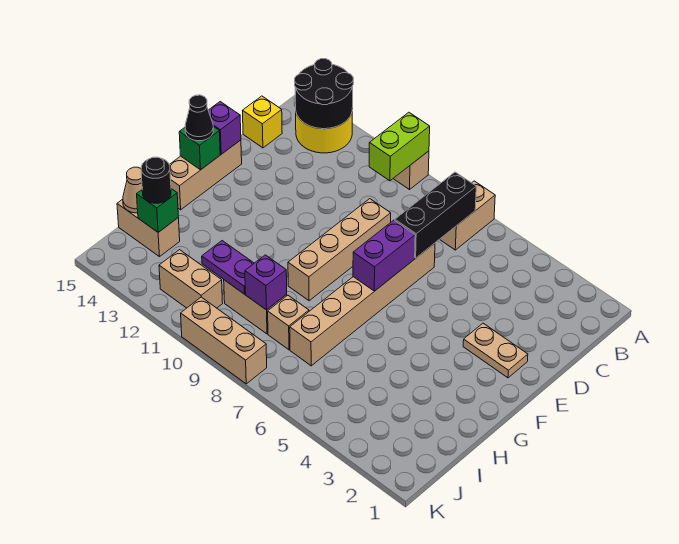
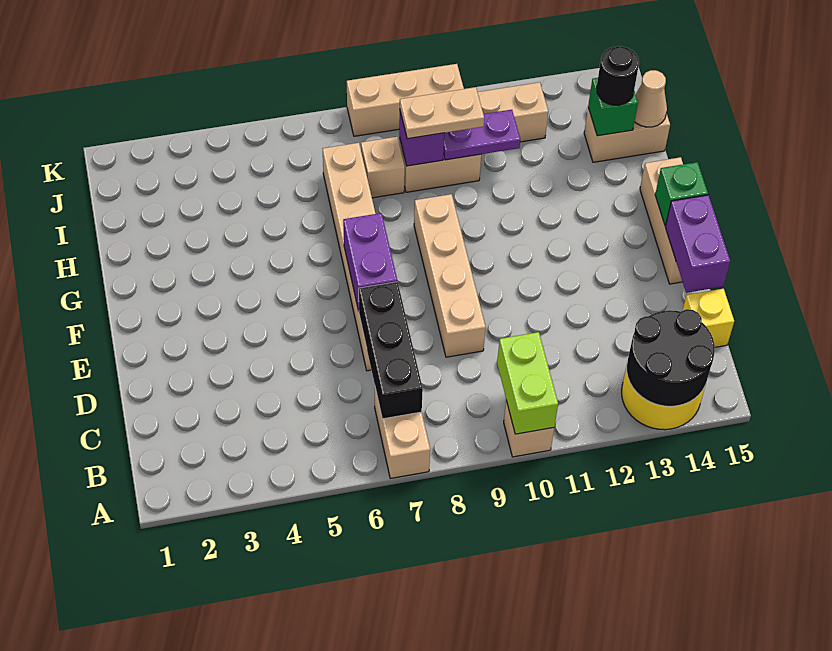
tan plate E2:E3 level 1 -> tan plate I9:I10 level 3
purple brick E15 level 2 -> purple brick D15:E15 level 2
black cone F15 level 3 -> none

